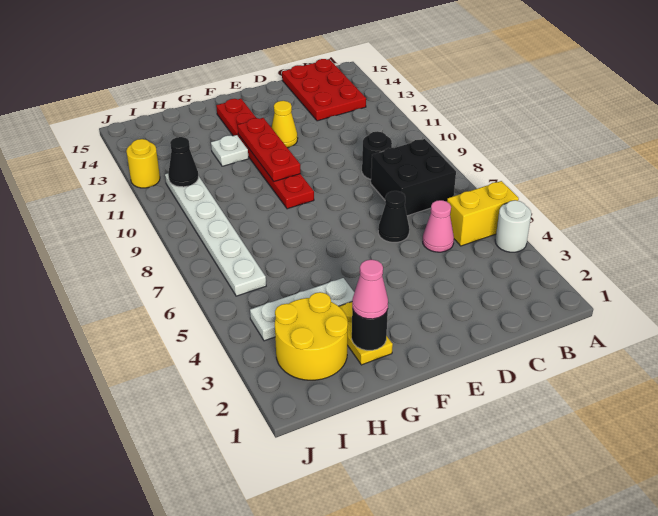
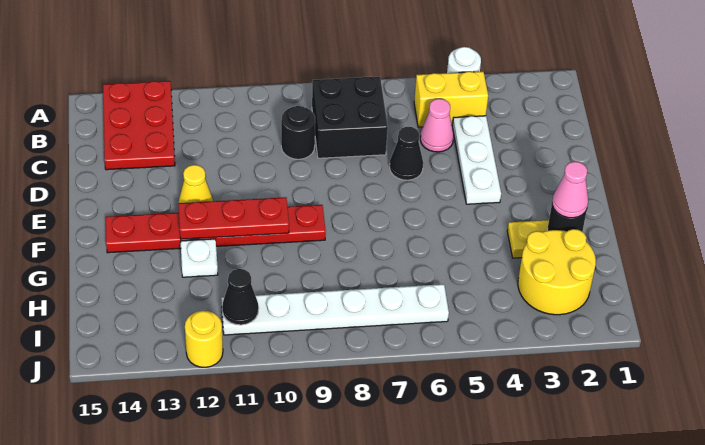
yellow brick A5:B5 level 1 -> yellow brick B4:B5 level 1
red plate B13:C15 level 1 -> red plate A13:C14 level 1
white plate G4:I4 level 1 -> white plate C4:E4 level 1

